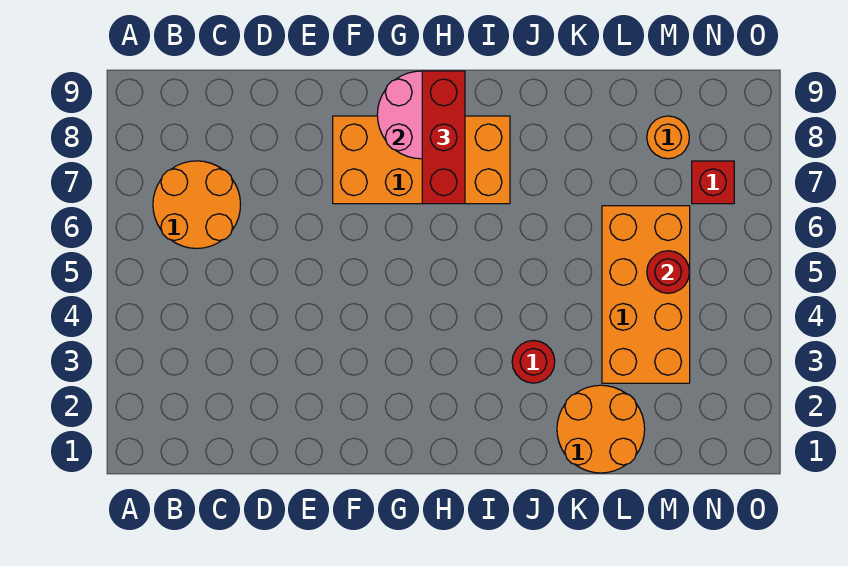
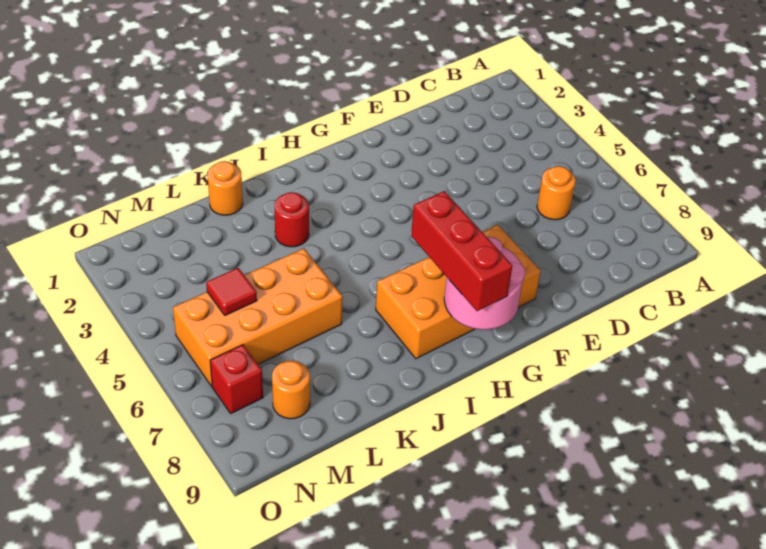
orange round brick B6:C7 level 1 -> orange round brick C6 level 1
orange round brick K1:L2 level 1 -> orange round brick K1 level 1
orange brick L3:M6 level 1 -> orange brick K5:N6 level 1
red round brick M5 level 2 -> red tile M5 level 2

